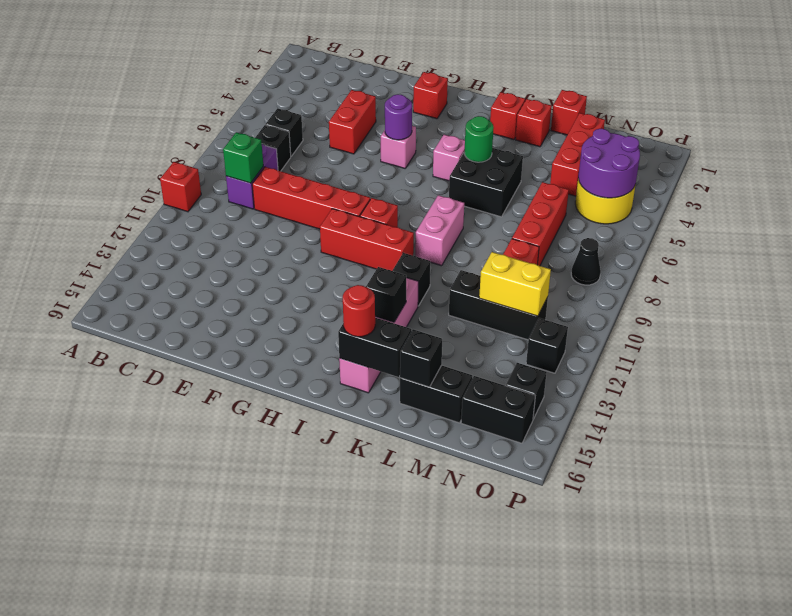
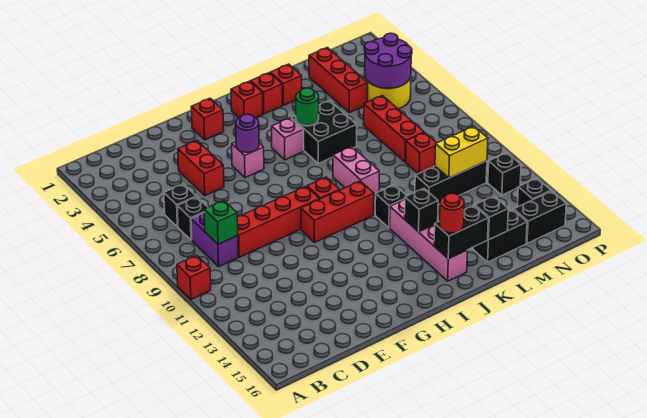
red brick L1 level 1 -> red brick I2 level 1
black cone O8 level 1 -> none

